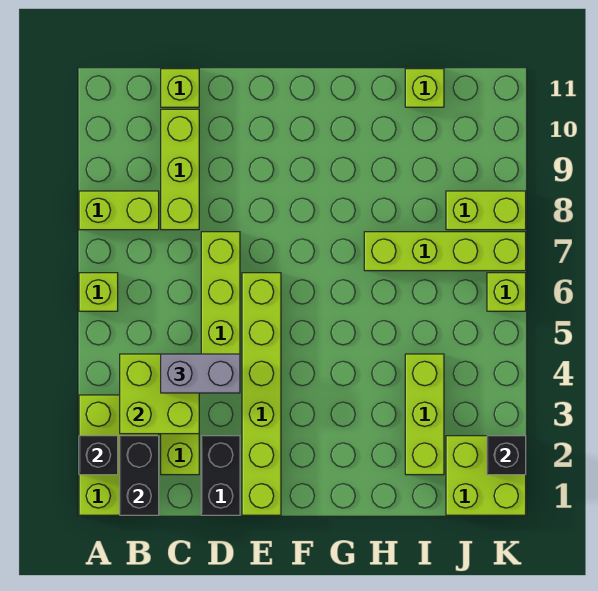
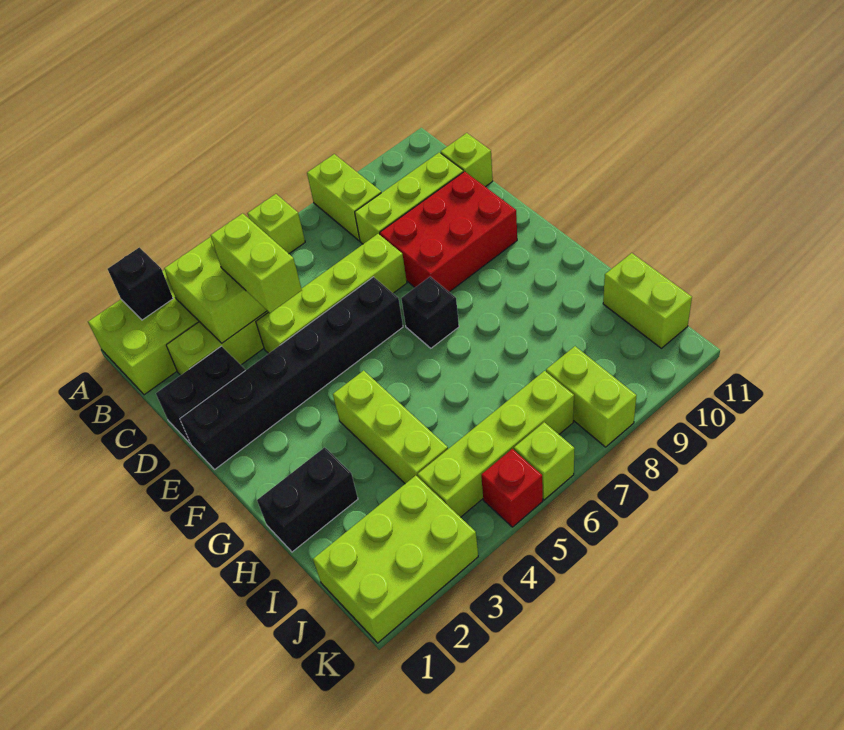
black brick B1:B2 level 2 -> black brick H1:H2 level 1
grey brick C4:D4 level 3 -> lime brick C4:D4 level 3
none -> red brick D8:E10 level 1
lime brick E1:E6 level 1 -> black brick E1:E6 level 1
lime brick H7:K7 level 1 -> lime brick J4:J7 level 1
lime brick I2:I4 level 1 -> lime brick G4:I4 level 1
lime brick I11 level 1 -> lime brick I11:J11 level 1
lime brick J1:K2 level 1 -> lime brick J1:K3 level 1
black brick K2 level 2 -> black brick F7 level 1
none -> red brick K5 level 1

